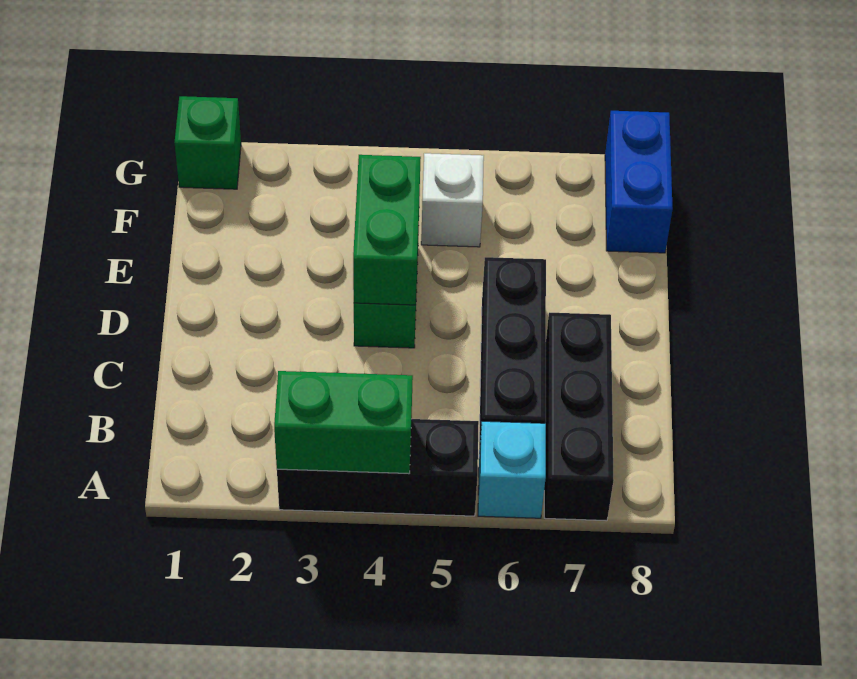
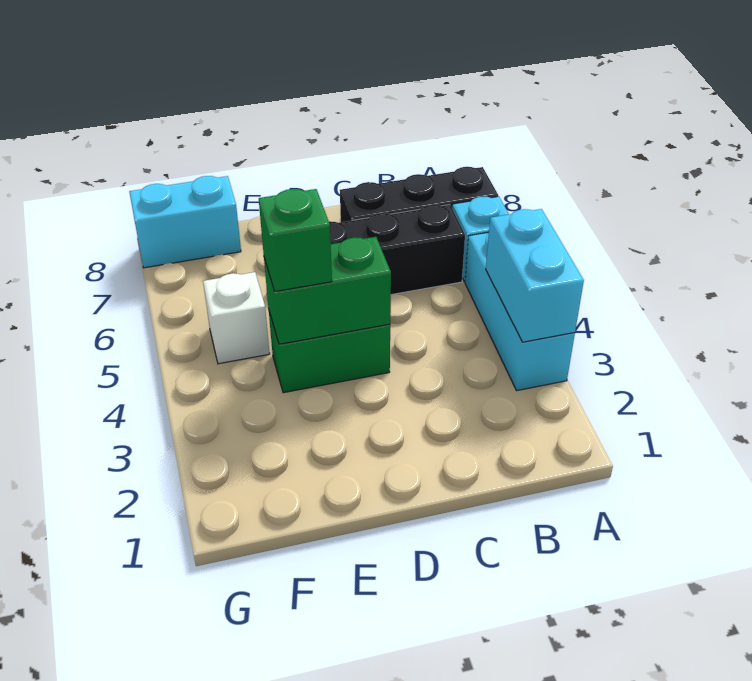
black brick A3:A5 level 1 -> cyan brick A3:A5 level 1
green brick A3:A4 level 2 -> cyan brick A3:A4 level 2
blue brick F8:G8 level 1 -> cyan brick F8:G8 level 1
green brick G1 level 1 -> green brick E4 level 3

